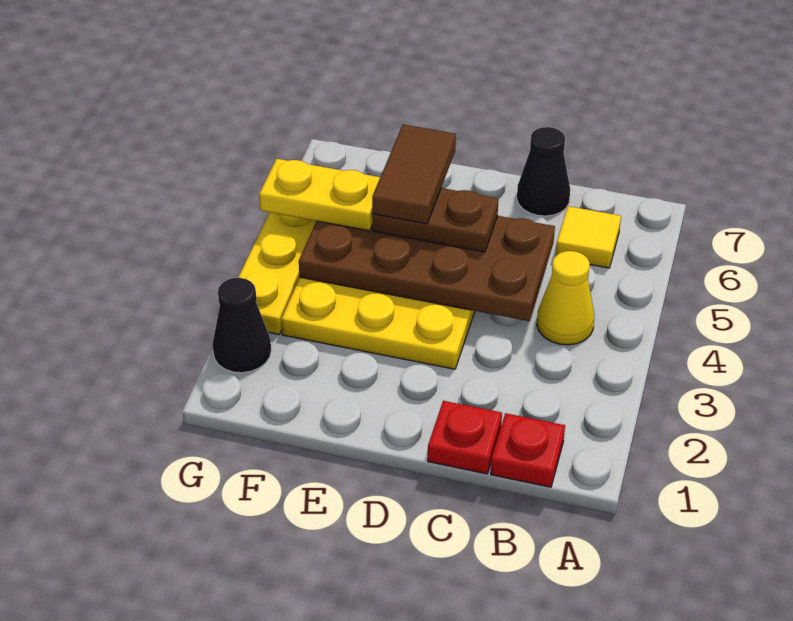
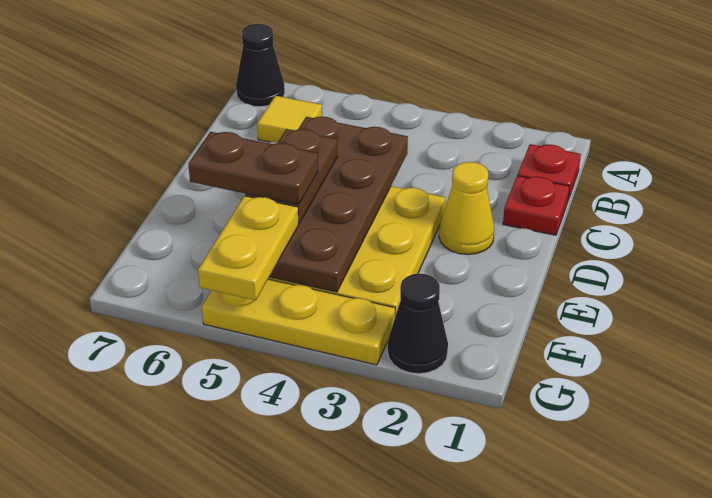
yellow cone B4 level 1 -> yellow cone D2 level 1
black cone C7 level 1 -> black cone A7 level 1
brown tile E5:E6 level 4 -> brown plate E5:E6 level 4

